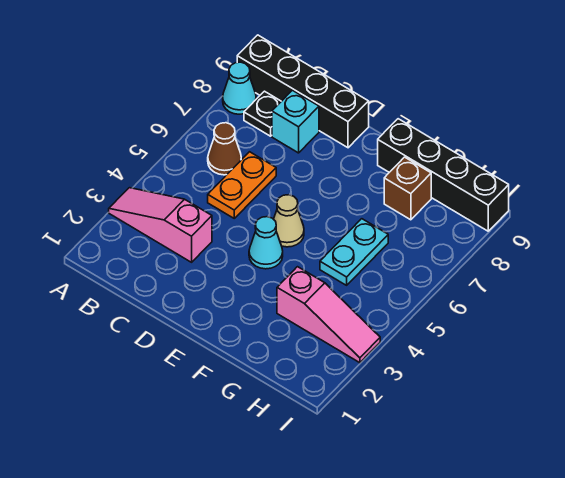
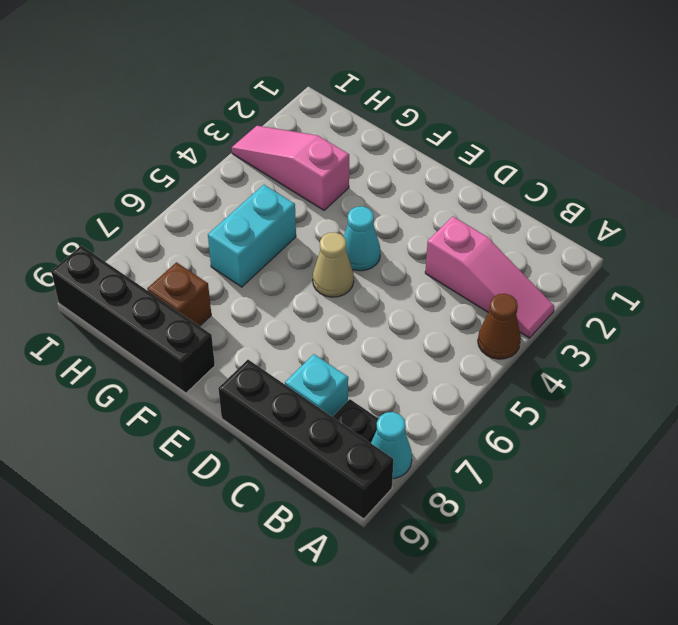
brown cone B6 level 1 -> brown cone A4 level 1
orange plate C5:C6 level 1 -> none
cyan plate G5:G6 level 1 -> cyan brick G5:G6 level 1

